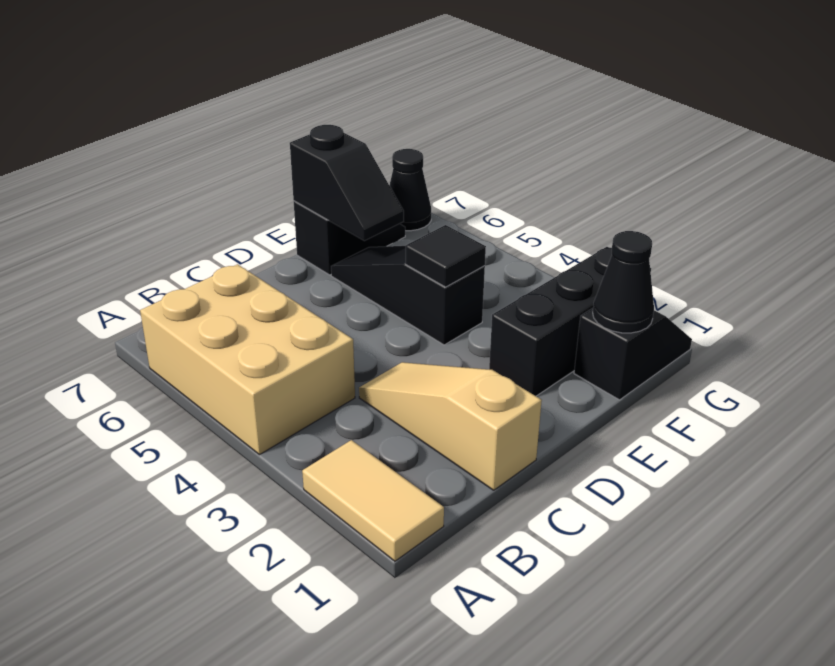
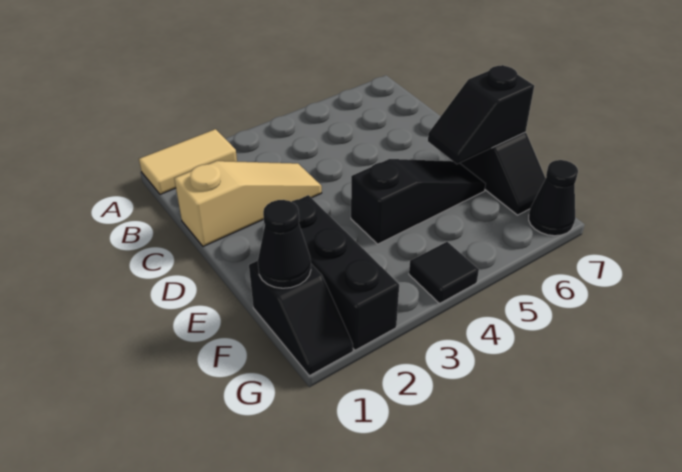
tan brick A4:B6 level 1 -> none
black tile E4 level 2 -> black tile G4 level 1

